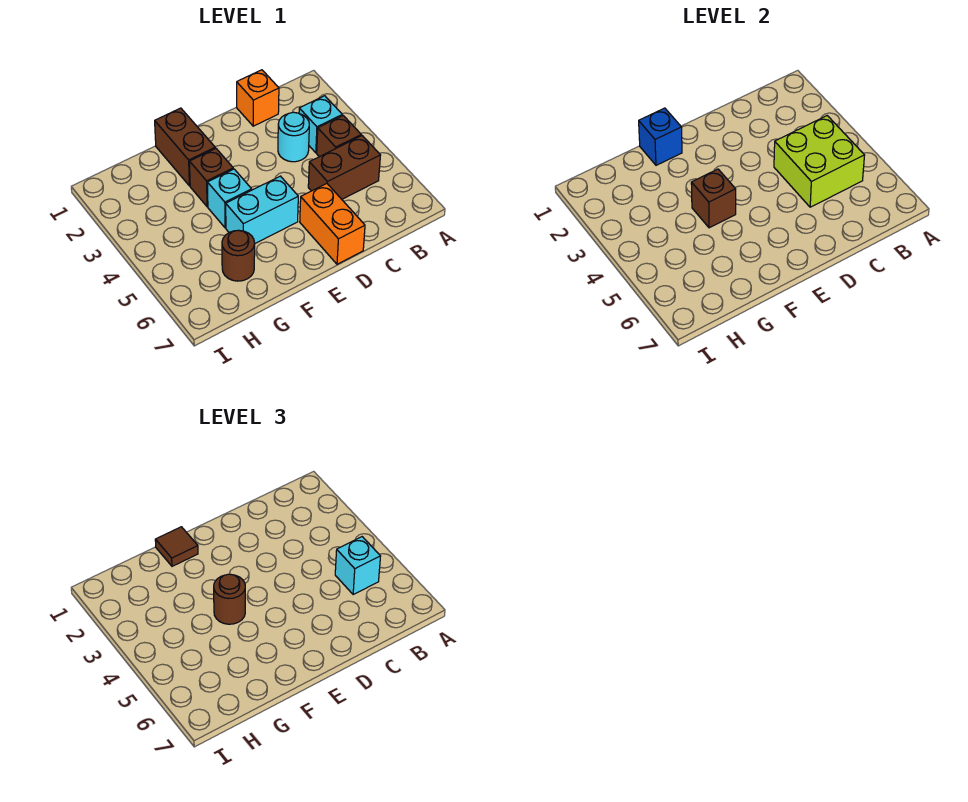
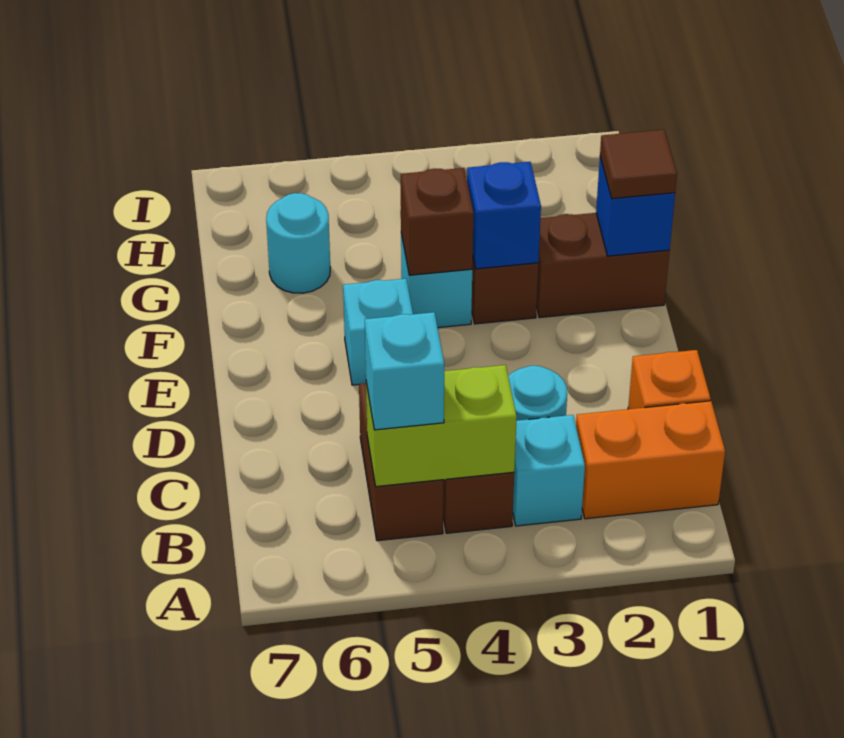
lime brick B4:C5 level 2 -> lime brick B4:B5 level 2
orange brick D6:D7 level 1 -> orange brick B1:B2 level 1
cyan brick E5:F5 level 1 -> cyan brick E5 level 1
none -> blue brick F3 level 2
brown round brick F4 level 3 -> none
brown round brick G6 level 1 -> cyan round brick G6 level 1

